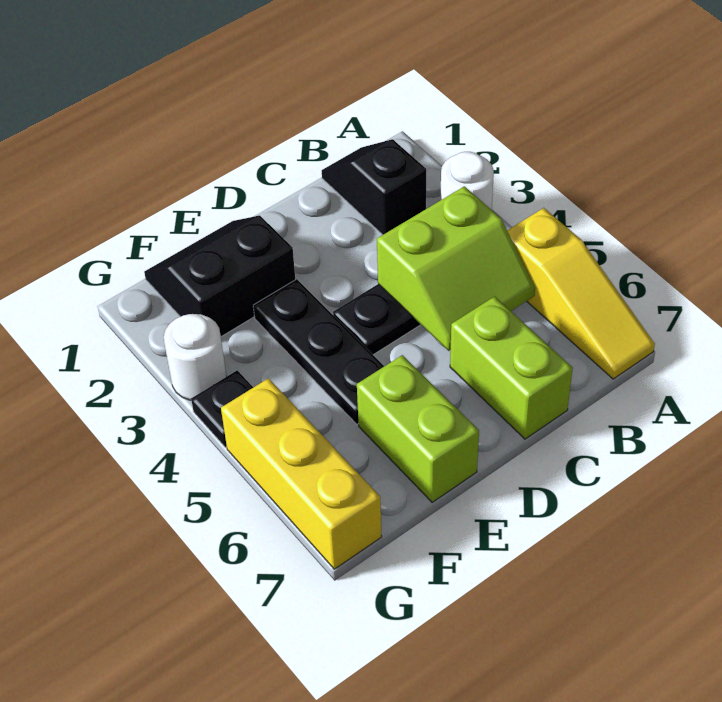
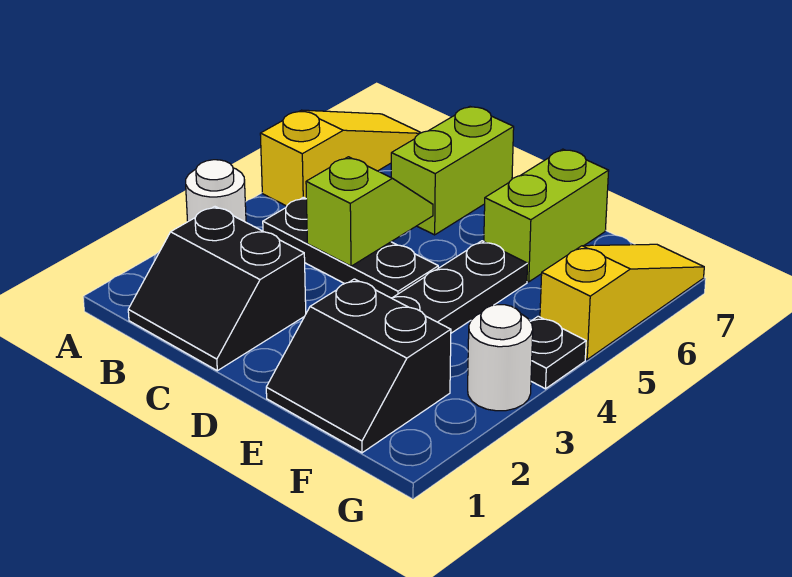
black slope B1:B2 level 1 top 2 -> black slope B1:C2 level 1 top 2
lime slope B4:C5 level 2 top 4 -> lime slope C4:C5 level 2 top 4
yellow brick G5:G7 level 1 -> yellow slope G5:G7 level 1 top 5

